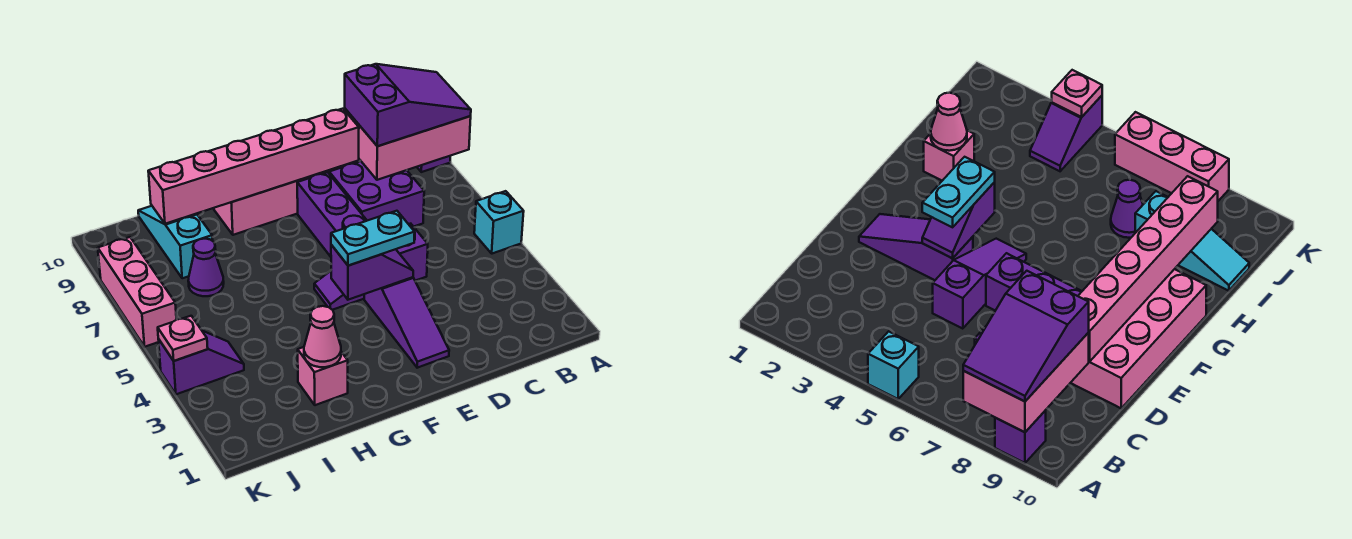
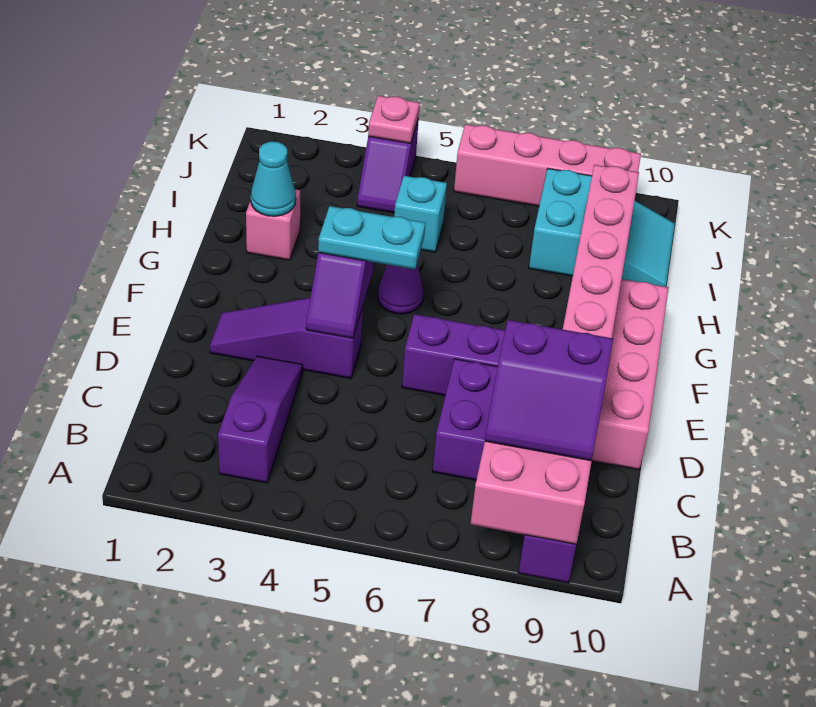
cyan brick A5 level 1 -> cyan brick I5 level 1
purple slope A8:C9 level 3 top C -> purple slope B8:C9 level 3 top C
purple slope D5:F5 level 1 top D -> purple slope B3:D3 level 1 top B
cyan plate E4:F4 level 3 -> cyan plate F4:F5 level 3
pink cone H2 level 2 -> cyan cone H2 level 2
purple cone I7 level 1 -> purple cone G5 level 1
cyan slope I8:I10 level 1 top 8 -> cyan slope I8:J10 level 1 top 8
pink brick K6:K8 level 1 -> pink brick K6:K9 level 1

